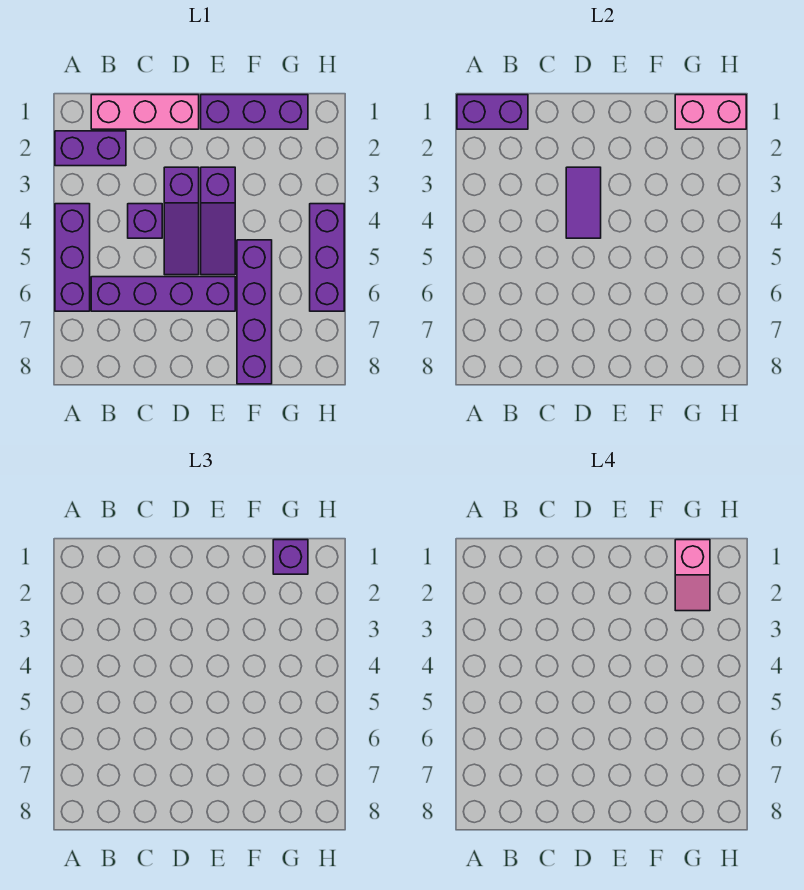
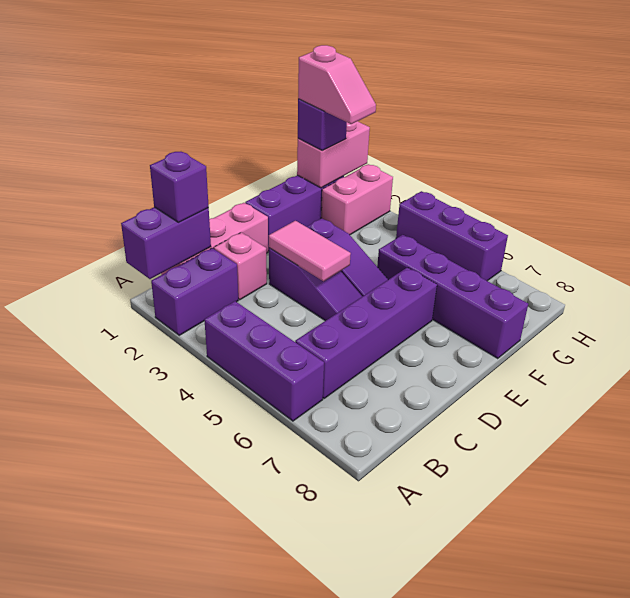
none -> pink brick C2 level 1
purple brick C4 level 1 -> purple brick B1 level 3
purple tile D3:D4 level 2 -> pink tile D3:D4 level 2
none -> pink brick G2:H2 level 1

